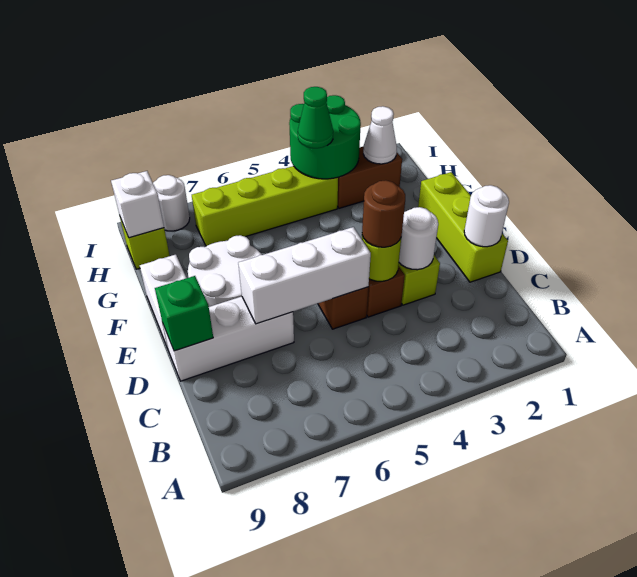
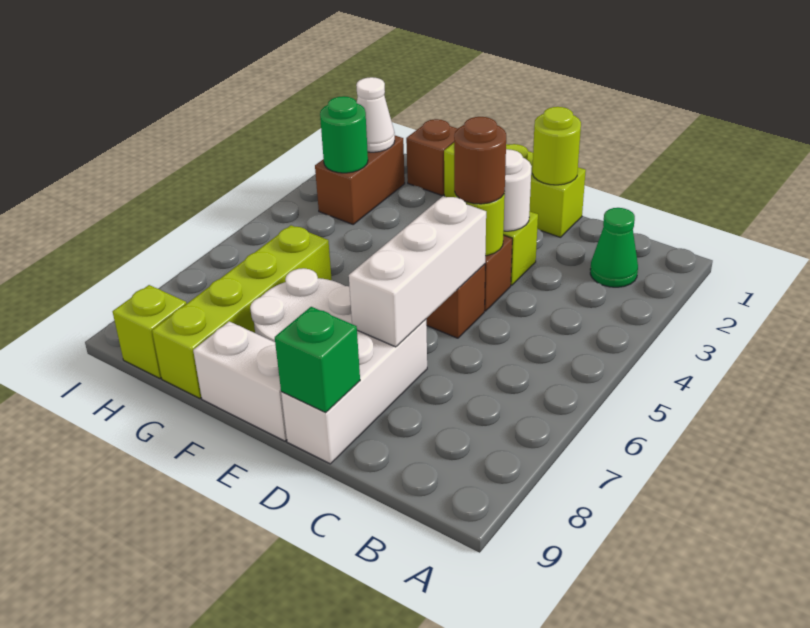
white round brick D1 level 2 -> lime round brick D1 level 2
none -> brown brick G1 level 1
green round brick H3:I4 level 2 -> green round brick H3 level 2
lime brick H4:H7 level 1 -> lime brick G6:G9 level 1
green cone H4 level 3 -> green cone B2 level 1
white brick H9 level 2 -> none
white round brick I8 level 1 -> none

